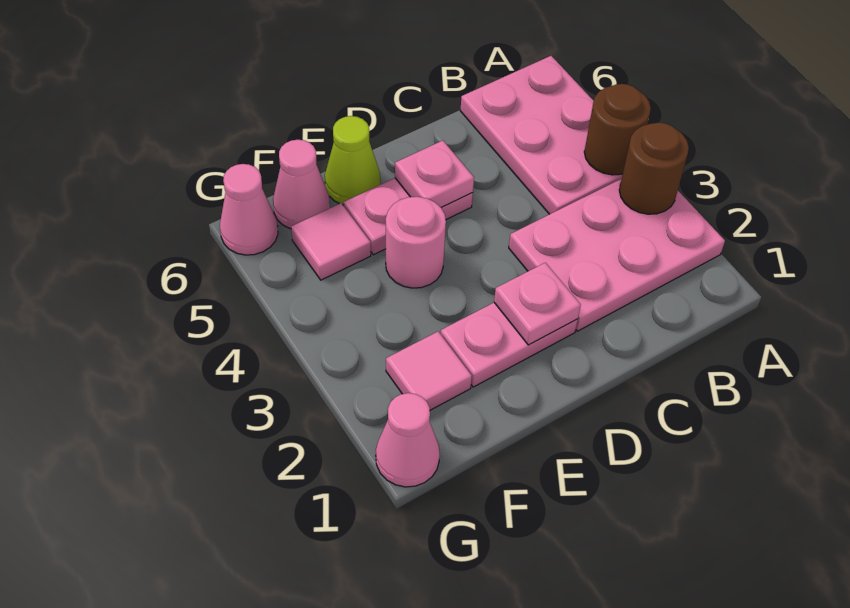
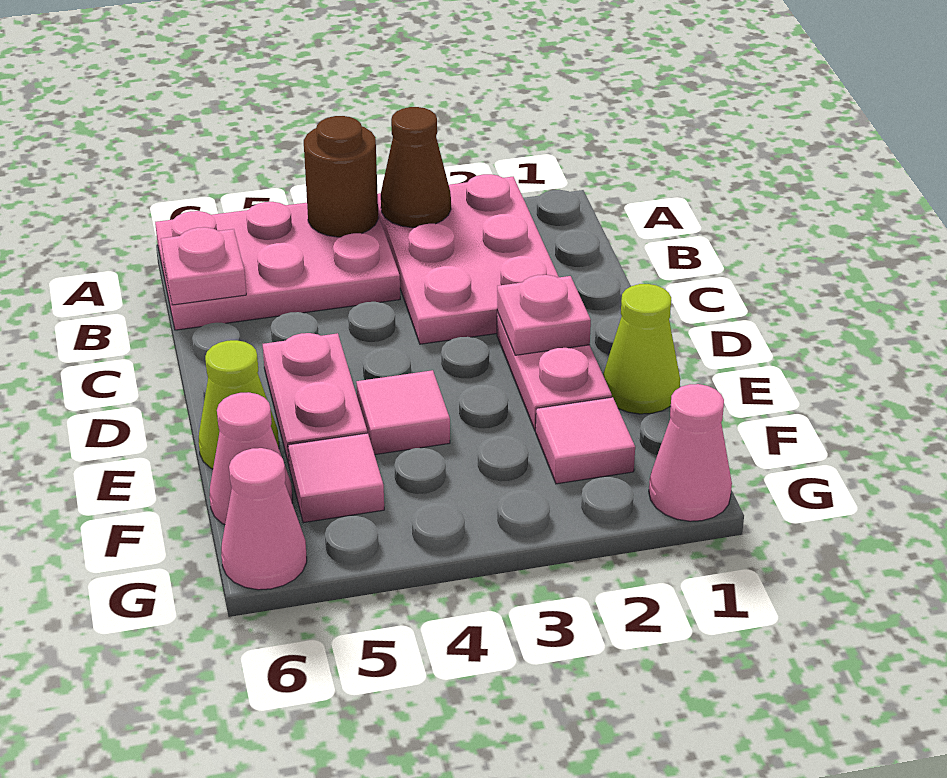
brown round brick A3 level 2 -> brown cone A3 level 2
pink plate D5 level 2 -> pink plate B6 level 2
none -> lime cone E1 level 1
pink round brick E4 level 1 -> pink tile E4 level 1

